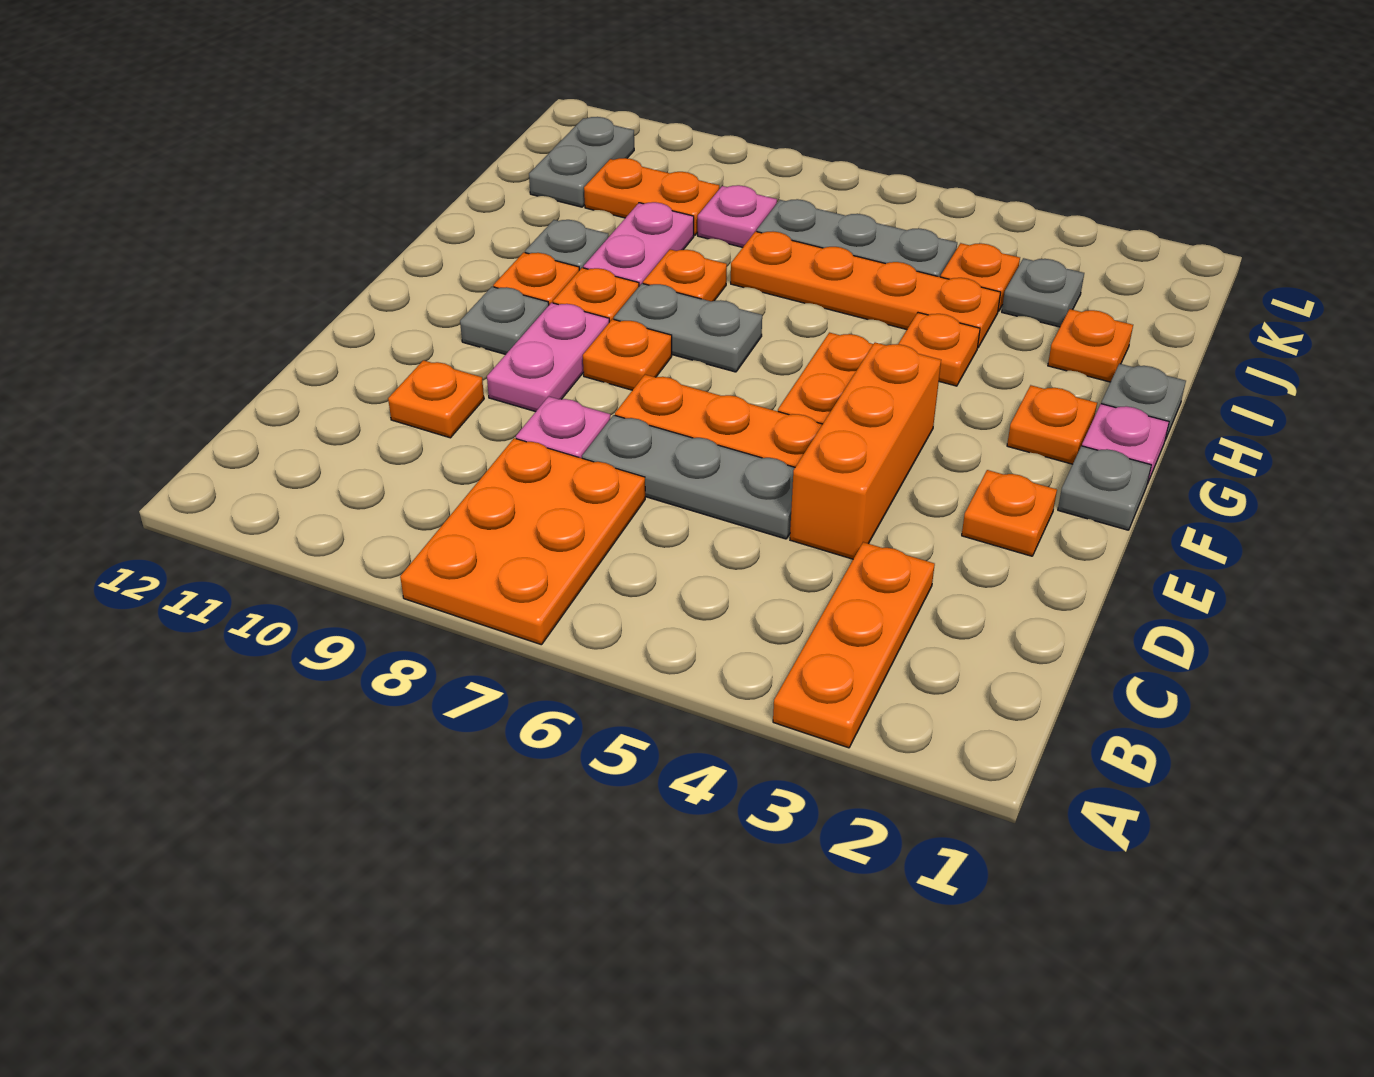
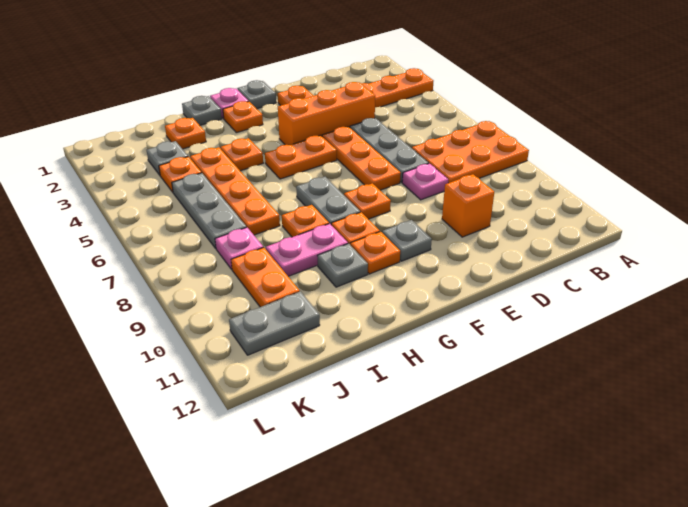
orange plate D10 level 1 -> orange brick D10 level 1
pink plate E9:F9 level 1 -> none

